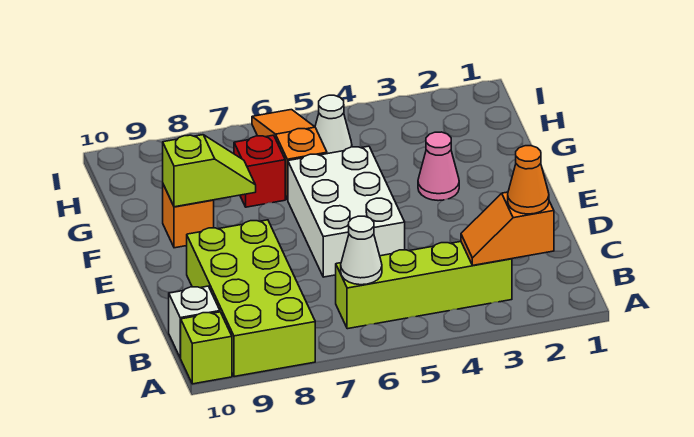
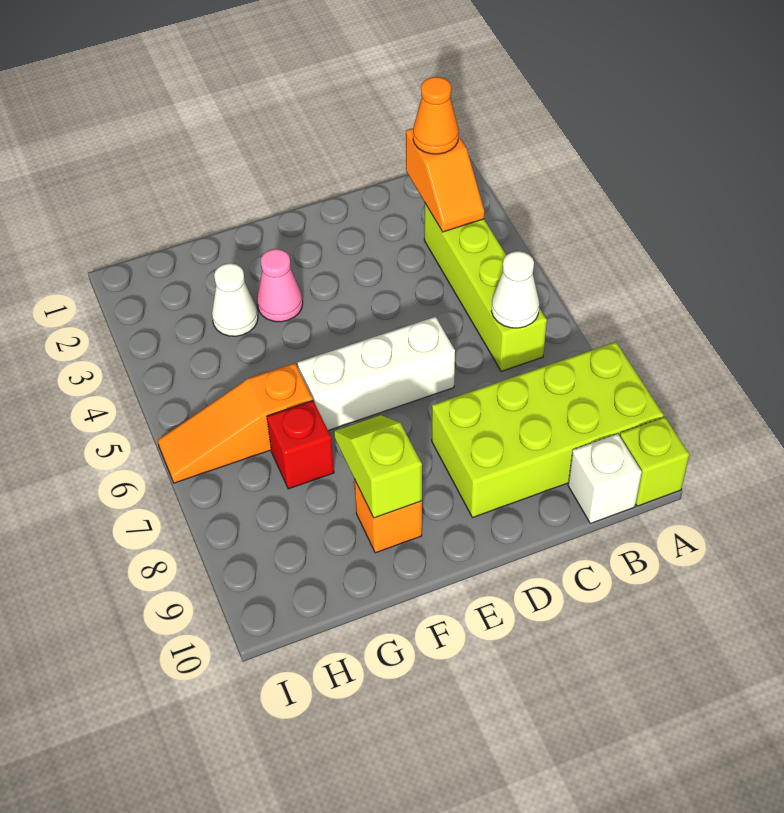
white brick D5:F6 level 1 -> white brick D6:F6 level 1
white cone H5 level 1 -> white cone G3 level 1

